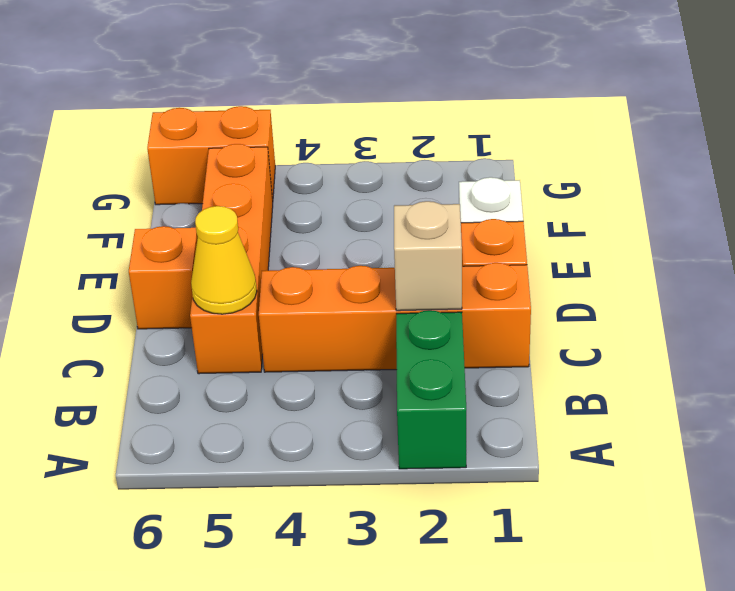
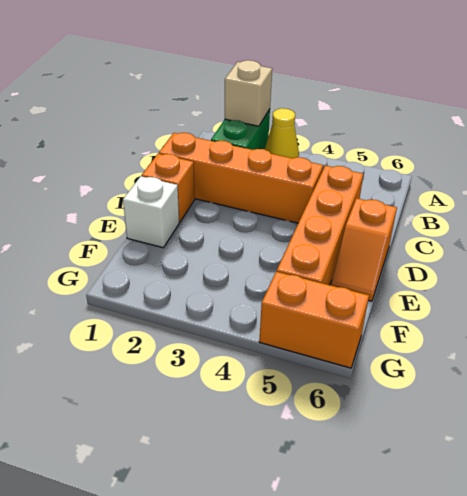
tan brick C2 level 2 -> tan brick A2 level 2
yellow cone C5 level 2 -> yellow cone A3 level 1

